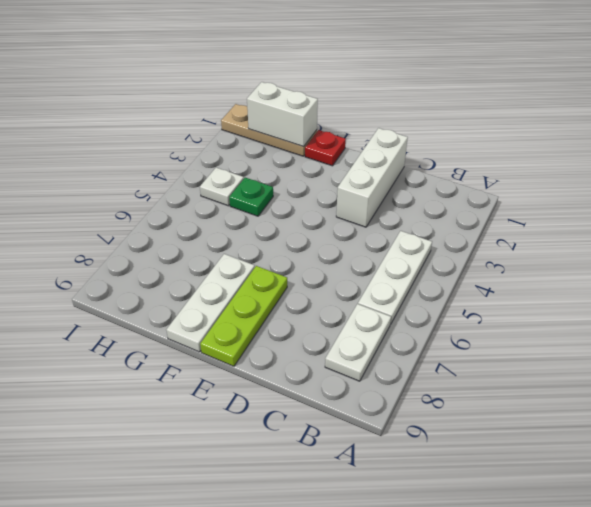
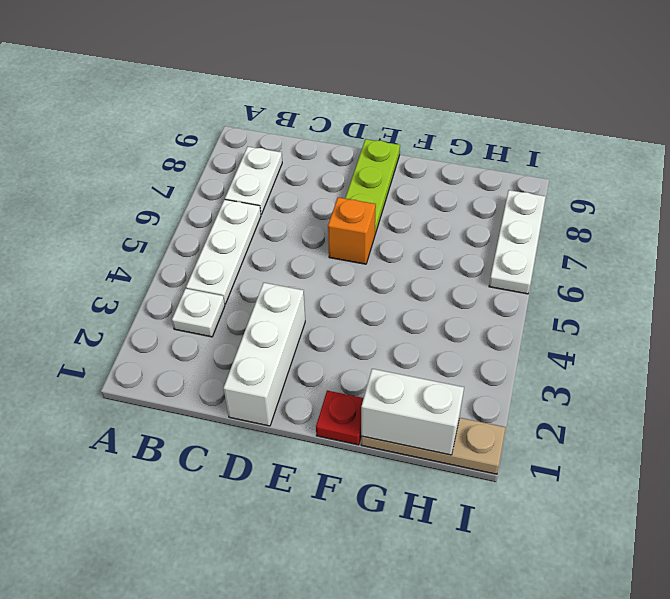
none -> orange brick E6 level 1
white plate F7:F9 level 1 -> white plate I6:I8 level 1
green plate G4 level 1 -> none
white plate H4 level 1 -> white plate B3 level 1

